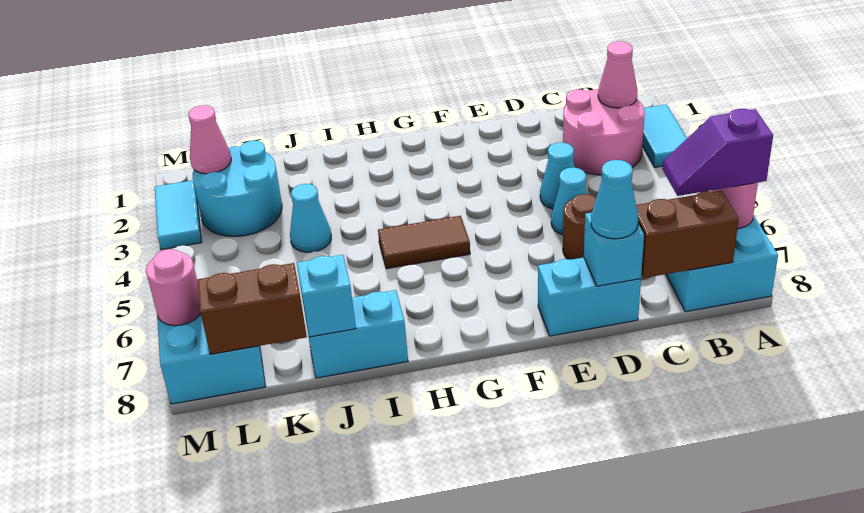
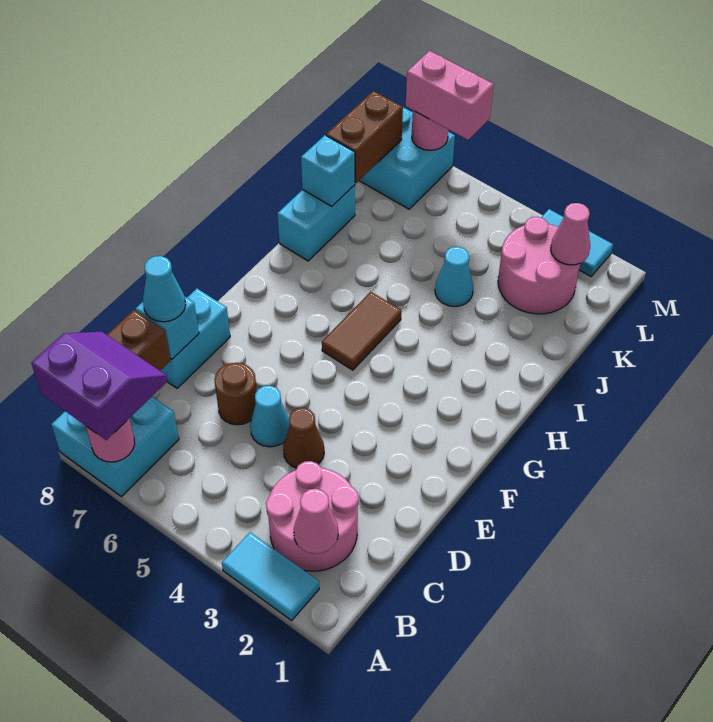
purple slope A7:B7 level 3 top A -> purple slope A7:B8 level 3 top A
cyan cone D4 level 1 -> brown cone D4 level 1
cyan round brick K2:L3 level 1 -> pink round brick K2:L3 level 1
none -> pink brick M6:M7 level 3

